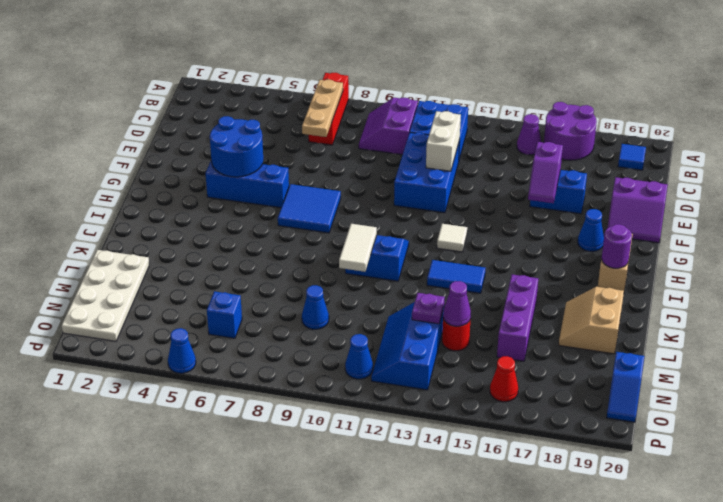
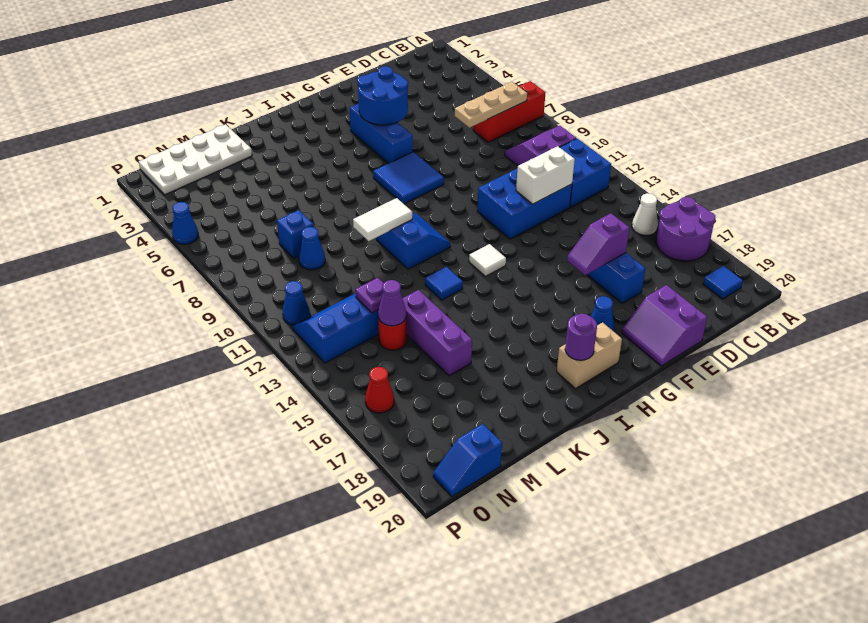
purple cone B15 level 1 -> white cone B15 level 1
blue tile J13:J14 level 1 -> blue tile J13 level 1
purple brick K16:M16 level 1 -> purple brick L14:L16 level 1
tan slope K18:L19 level 1 top 19 -> none
blue brick N6 level 1 -> blue brick M8 level 1

